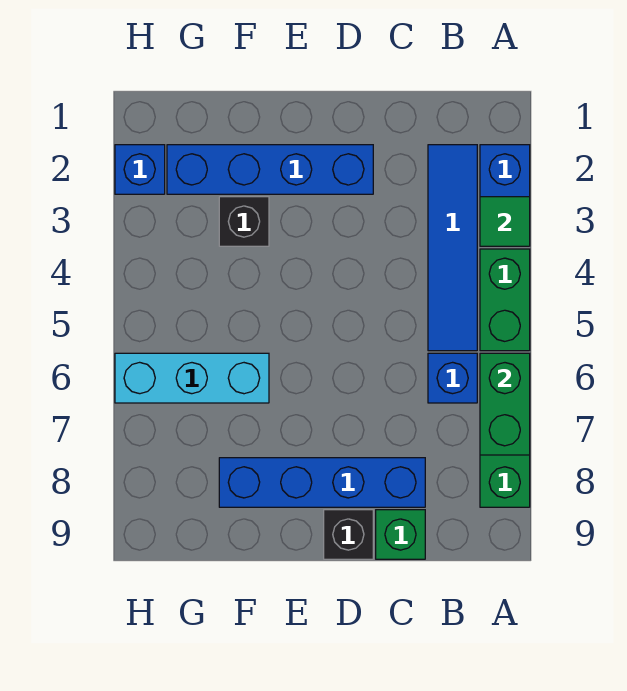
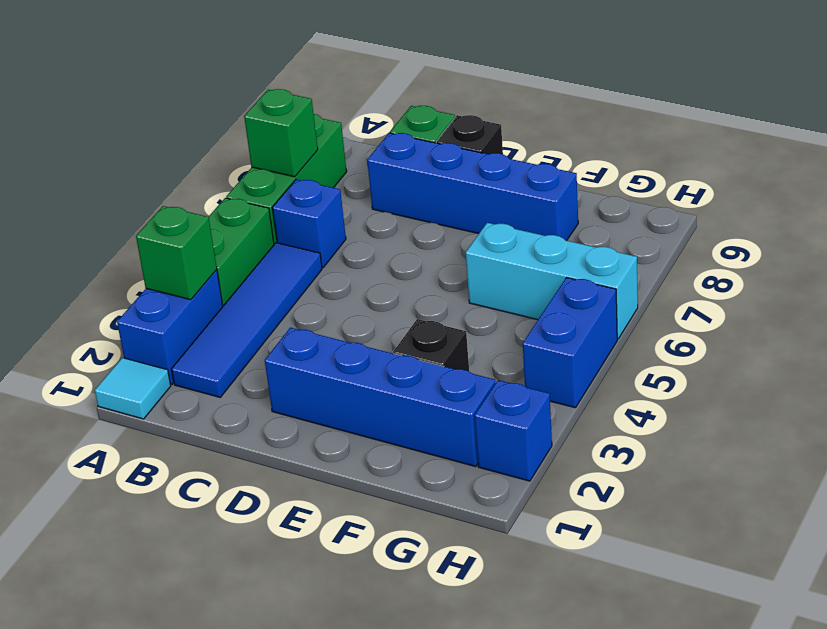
none -> cyan tile A1 level 1
green tile A3 level 2 -> green brick A3 level 2
green brick A6:A7 level 2 -> green brick A7 level 2
none -> blue brick H4:H5 level 1

